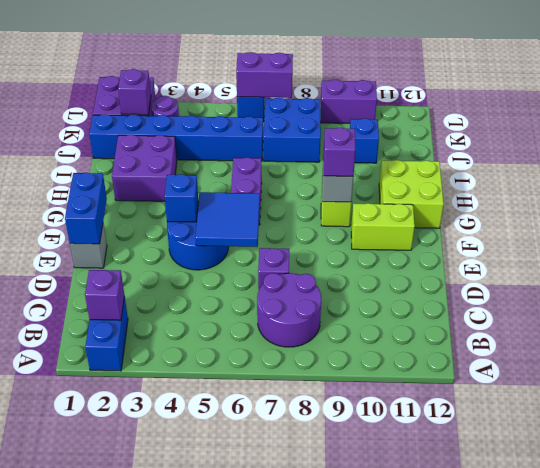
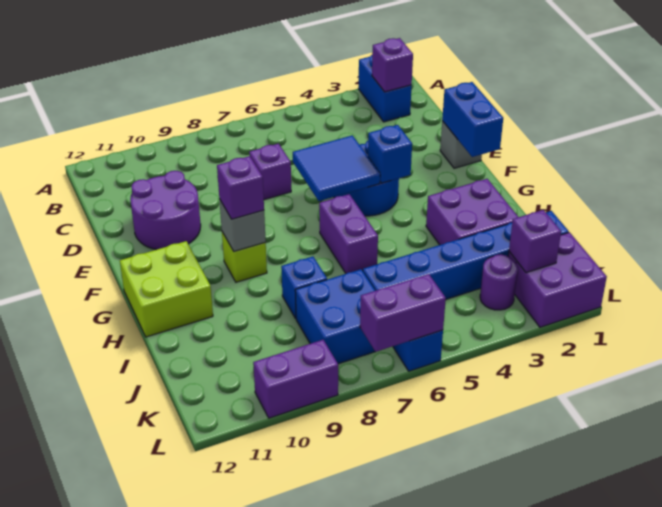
purple round brick B7:C8 level 1 -> purple round brick D10:E11 level 1
lime brick F10:F11 level 1 -> none
blue brick J10 level 1 -> blue brick I8 level 1

